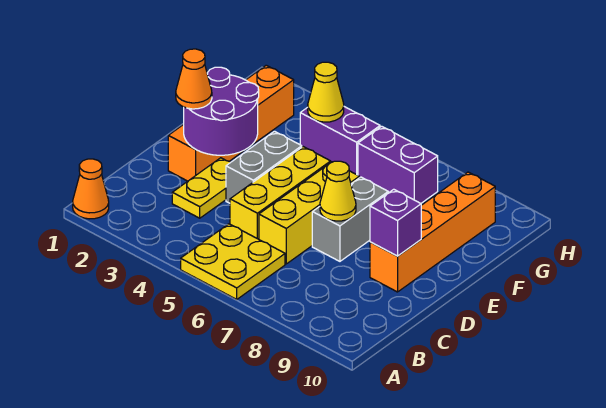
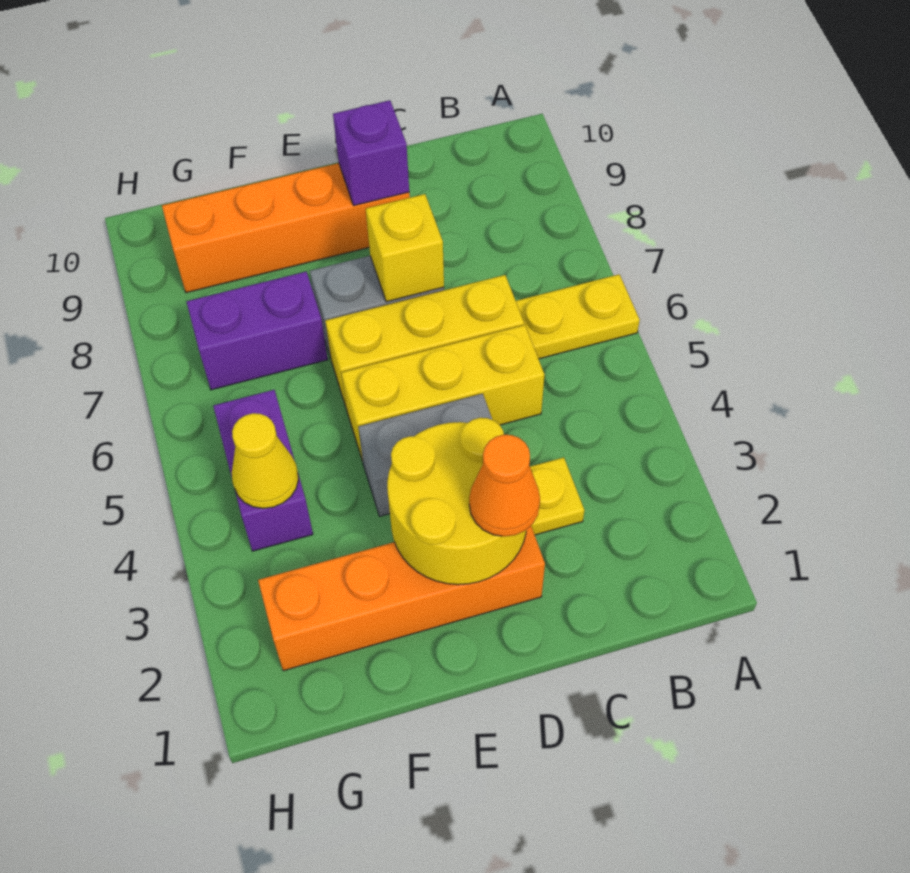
orange cone A1 level 1 -> none
yellow plate A5:B6 level 1 -> yellow plate A6:B6 level 1
purple round brick D2:E3 level 2 -> yellow round brick D2:E3 level 2
yellow cone D7 level 2 -> yellow brick D7 level 2
purple brick G6:G7 level 1 -> purple brick F7:G7 level 1

